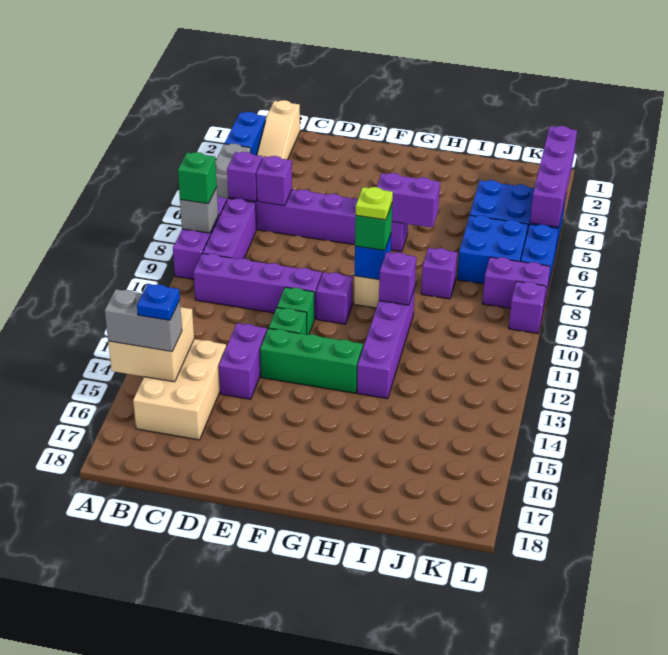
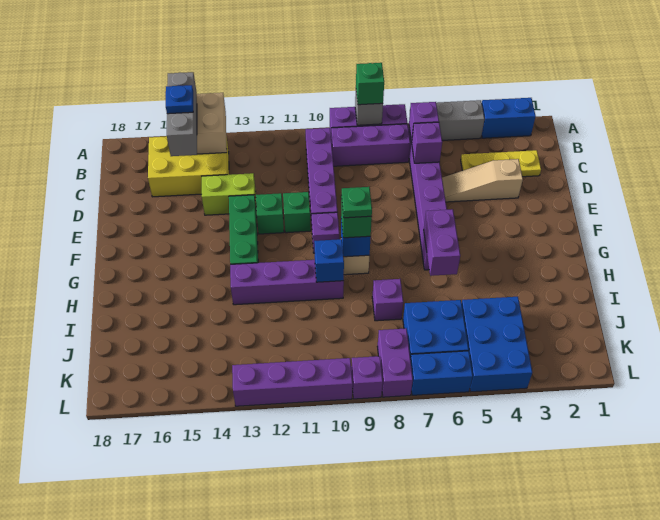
grey brick A15:B15 level 3 -> grey brick A15:C15 level 3
tan slope B1:B3 level 1 top 1 -> tan slope D3:D5 level 1 top 3
tan brick B14:C16 level 1 -> yellow brick B14:C16 level 1
none -> yellow plate C2:C4 level 1
purple brick D13:D14 level 1 -> lime brick D13:D14 level 1
lime plate G9 level 4 -> green plate G9 level 4
purple brick H10 level 2 -> blue brick H10 level 2
purple brick L2:L5 level 2 -> purple brick L10:L13 level 1

